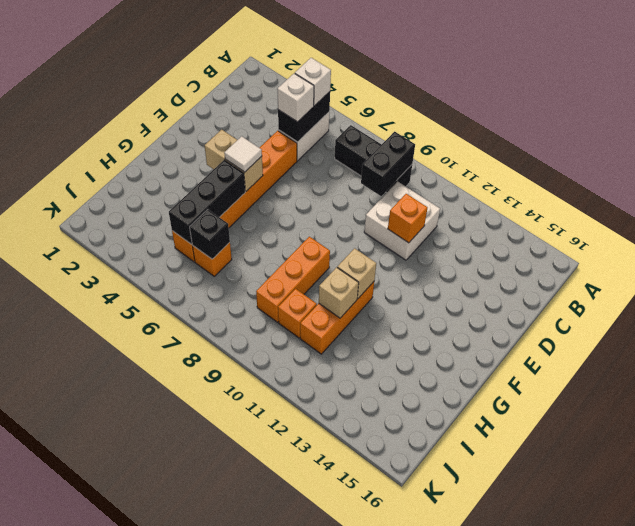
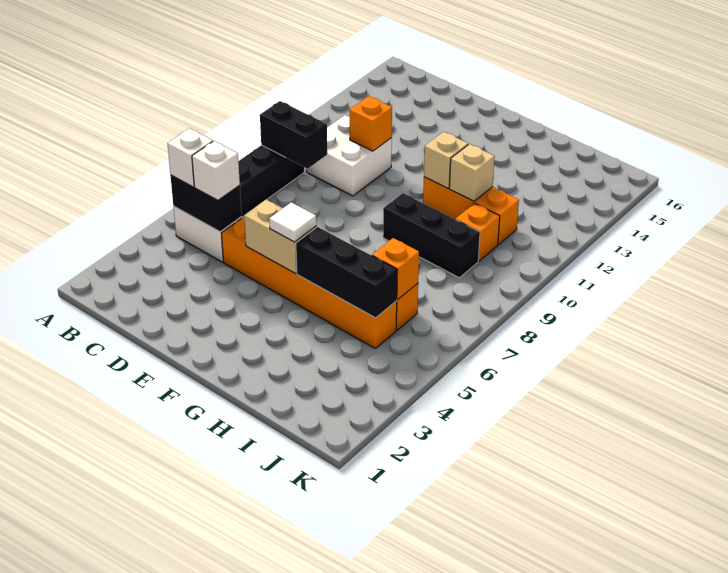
tan brick F4:F5 level 2 -> tan brick E5:F5 level 2
orange brick G9:I9 level 1 -> black brick G9:I9 level 1
black brick I6 level 2 -> orange brick I6 level 2

